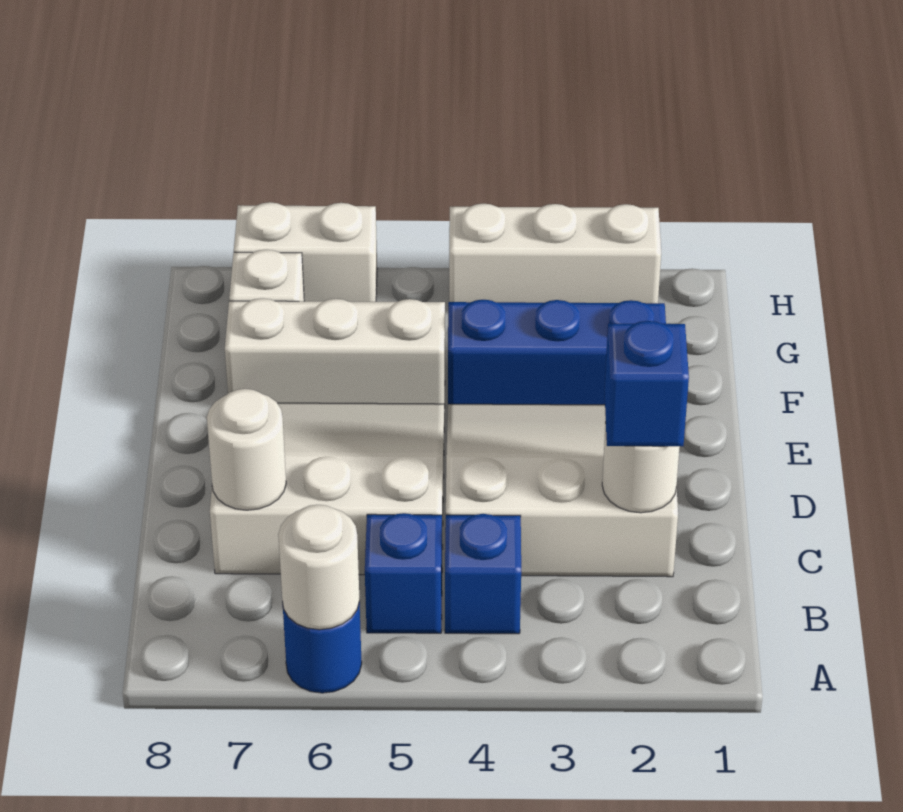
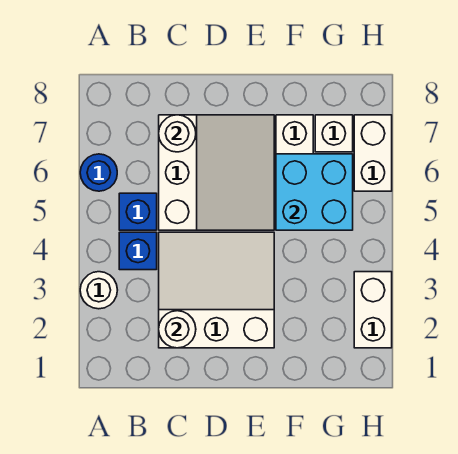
white round brick A6 level 2 -> white round brick A3 level 1
white slope C2:E4 level 1 top C -> white slope C2:E4 level 1 top 2
blue brick C2 level 3 -> none
blue brick F2:F4 level 1 -> none
none -> cyan brick F5:G6 level 2
white brick H2:H4 level 1 -> white brick H2:H3 level 1

